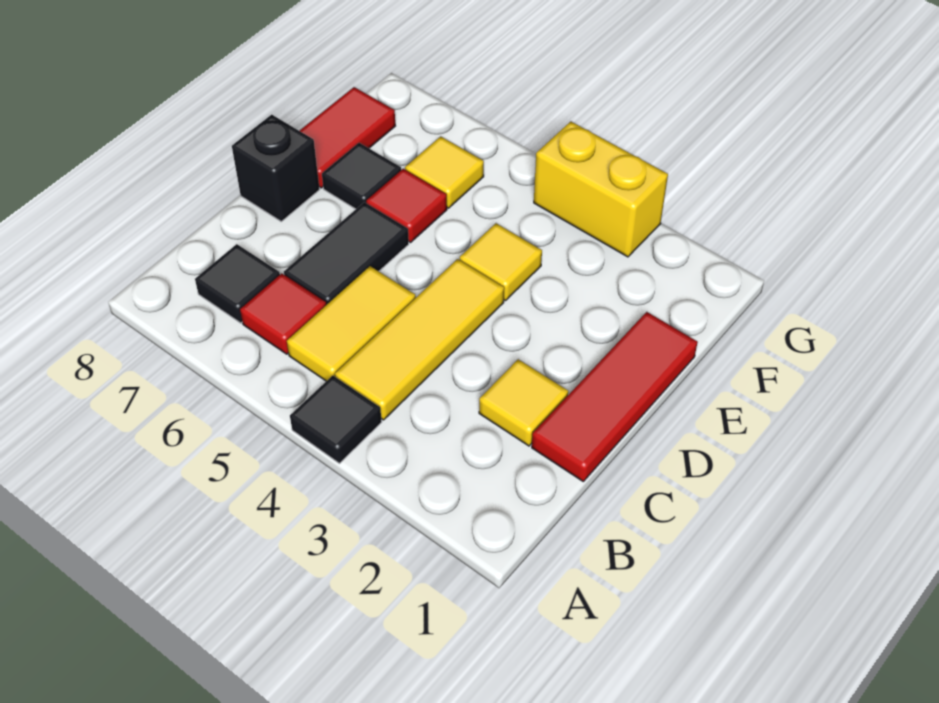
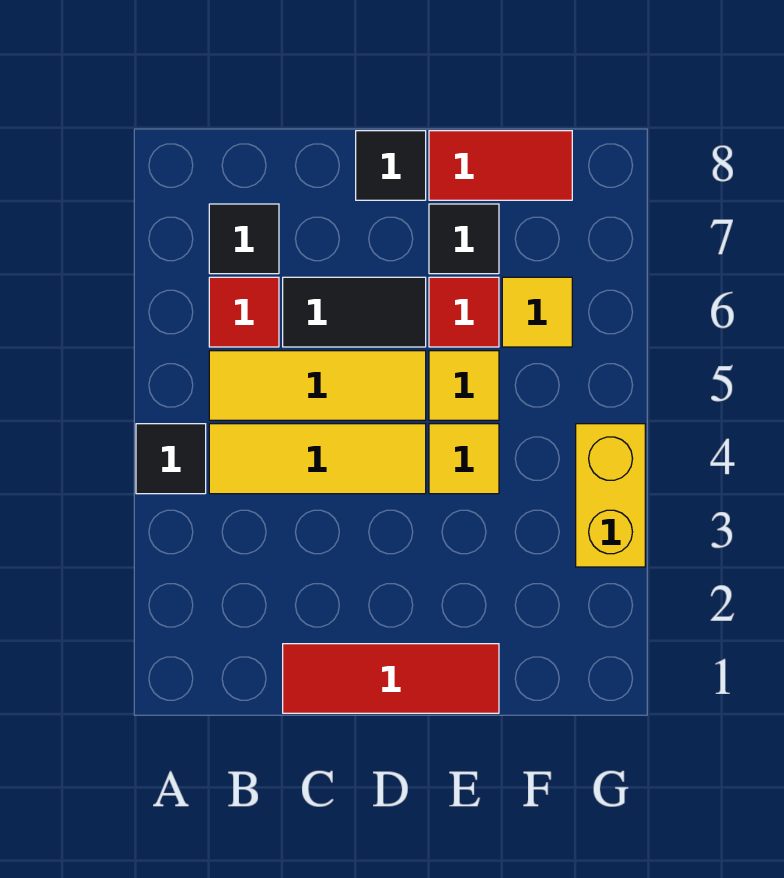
yellow tile B5:C5 level 1 -> yellow tile B5:D5 level 1
yellow tile C2 level 1 -> yellow tile E5 level 1
black brick D8 level 1 -> black tile D8 level 1

